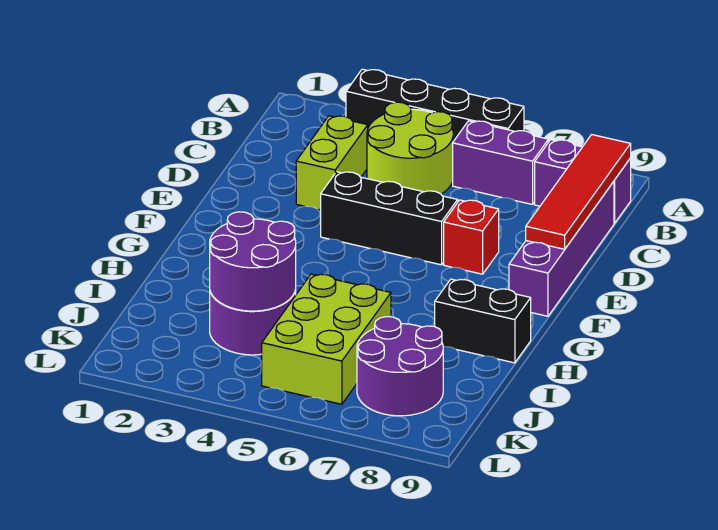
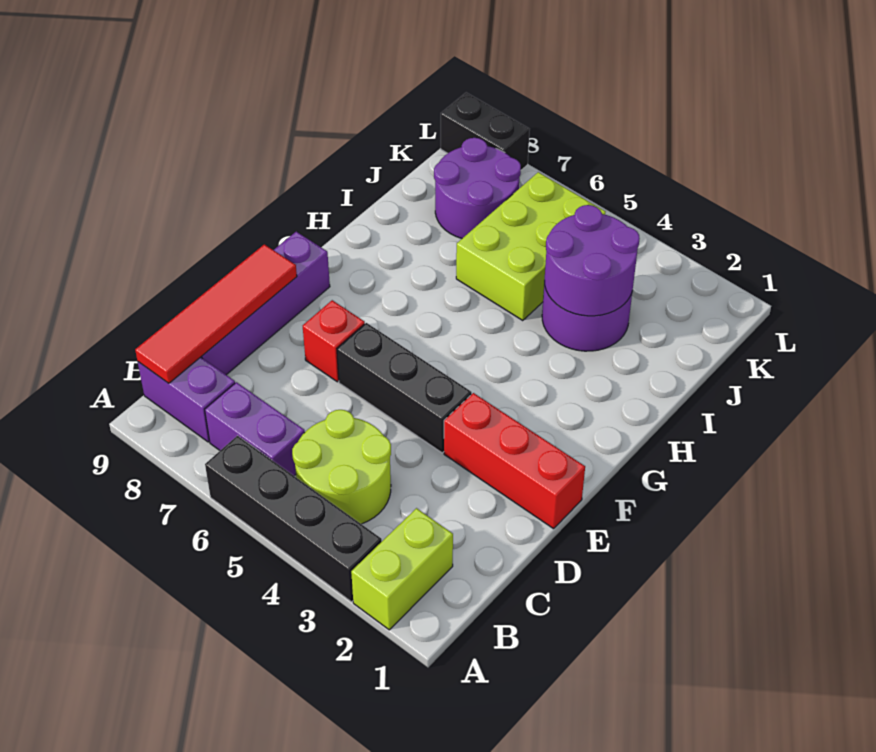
lime brick C3:D3 level 1 -> lime brick A2:B2 level 1
none -> red brick E1:E3 level 1
black brick H8:H9 level 1 -> black brick L8:L9 level 1

